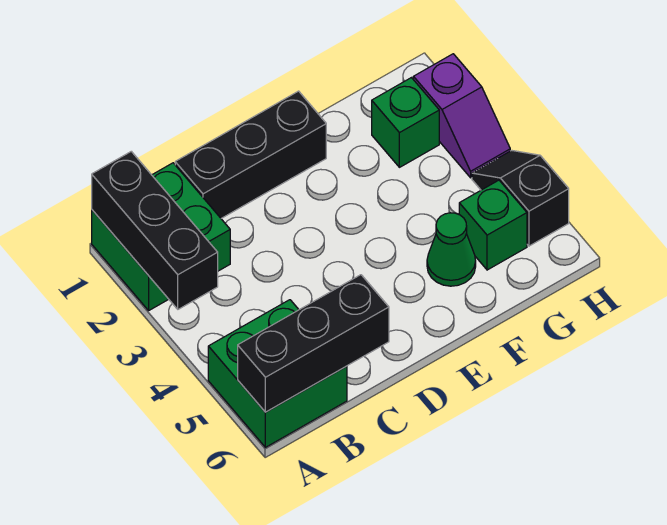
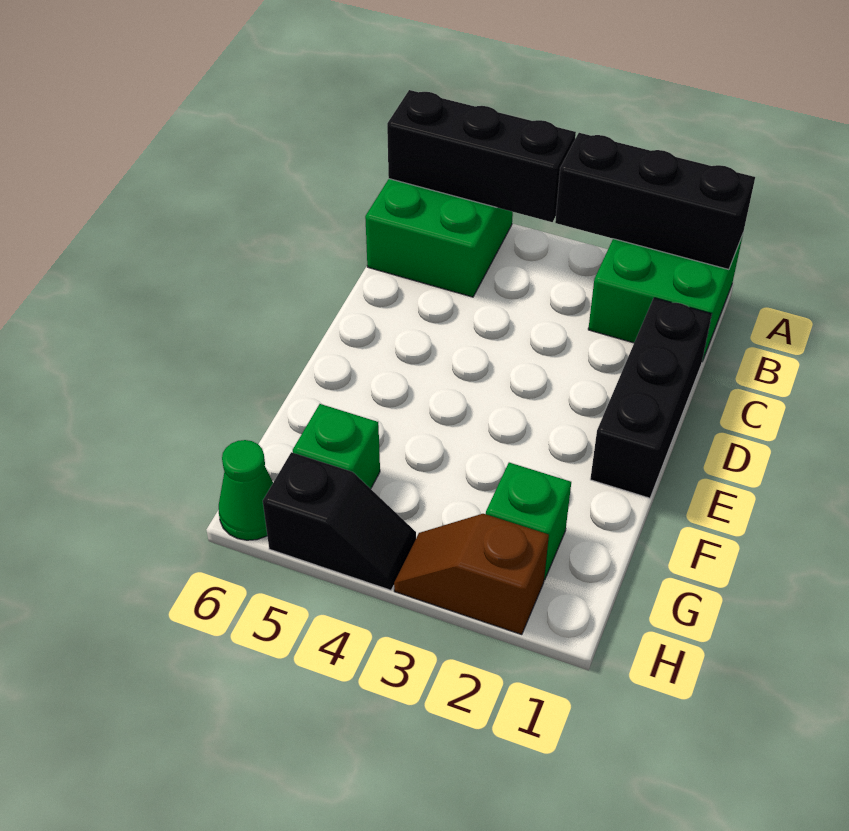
black brick A6:C6 level 2 -> black brick A4:A6 level 2
green cone F5 level 1 -> green cone H6 level 1
purple slope H2:H3 level 1 top 2 -> brown slope H2:H3 level 1 top 2

